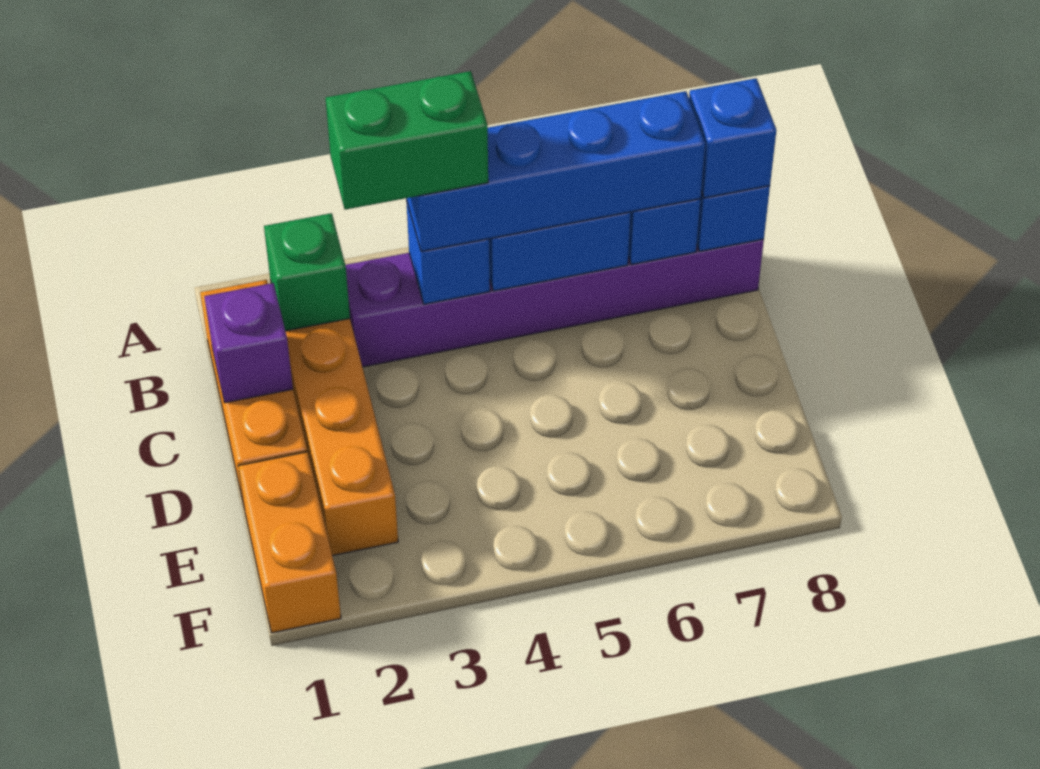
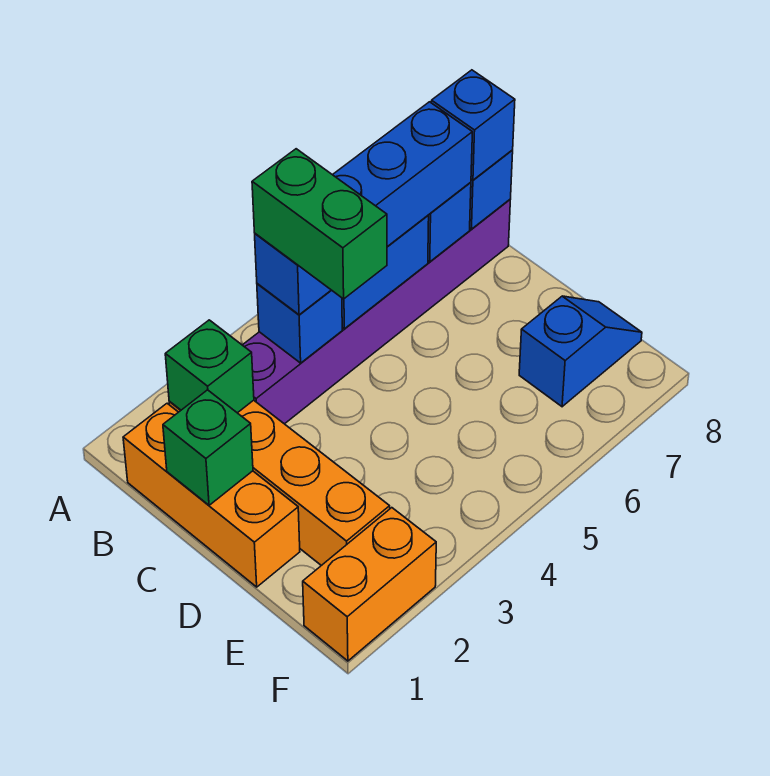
green brick B3:B4 level 4 -> green brick B4:C4 level 4
purple brick C1 level 2 -> green brick C1 level 2
orange brick E1:F1 level 1 -> orange brick F1:F2 level 1
none -> blue slope E7:E8 level 1 top 7

